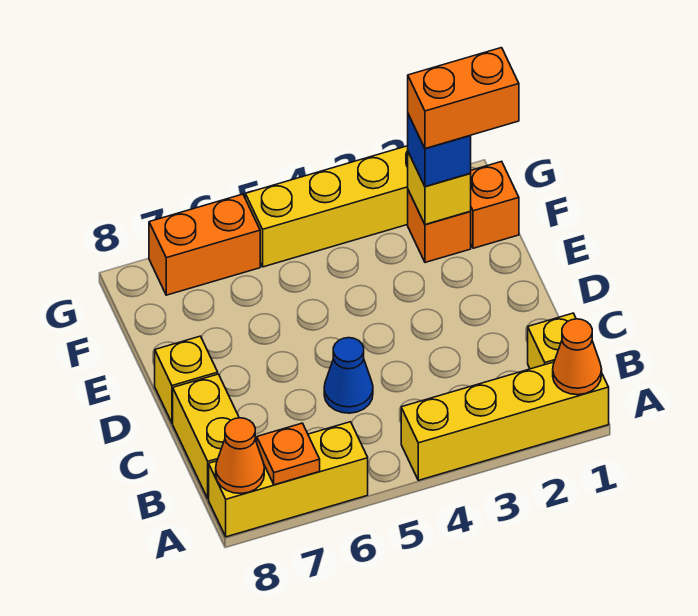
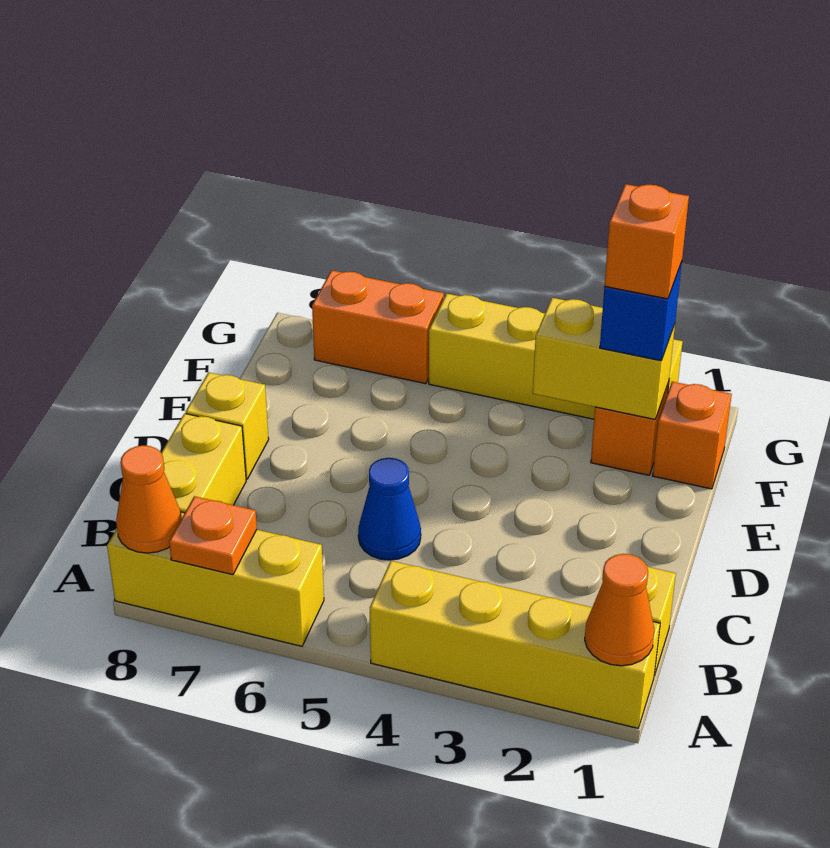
orange brick F1:F2 level 4 -> orange brick F2 level 4
yellow brick F2 level 2 -> yellow brick F2:F3 level 2

